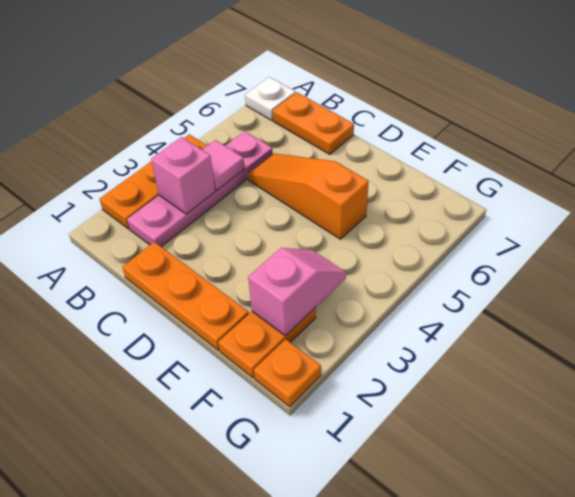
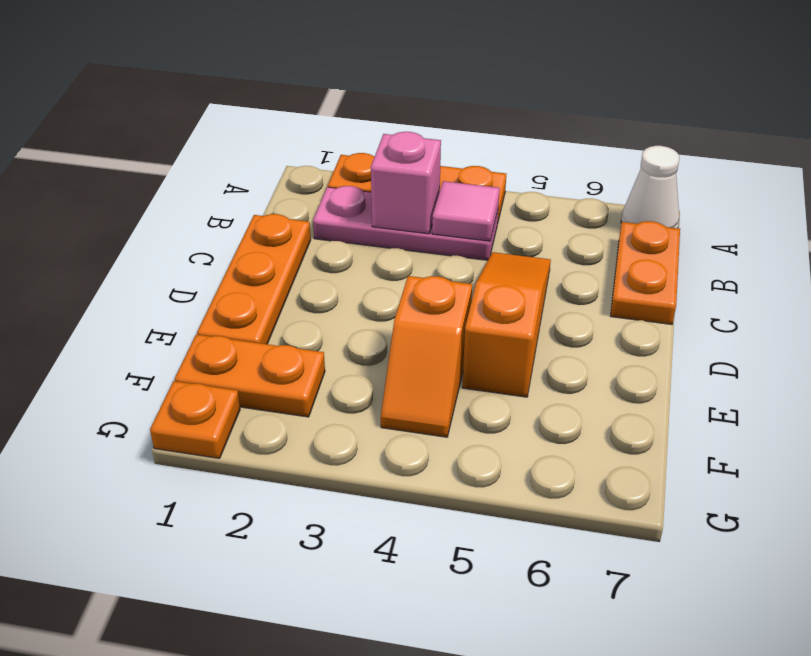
white plate A7 level 1 -> white cone A7 level 1
pink plate B5 level 1 -> none
none -> orange slope E4:F4 level 1 top E
pink slope F2:F3 level 2 top 2 -> none

